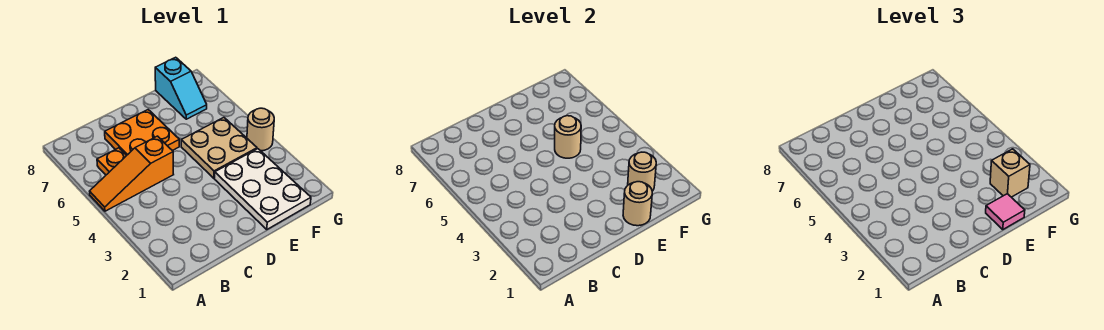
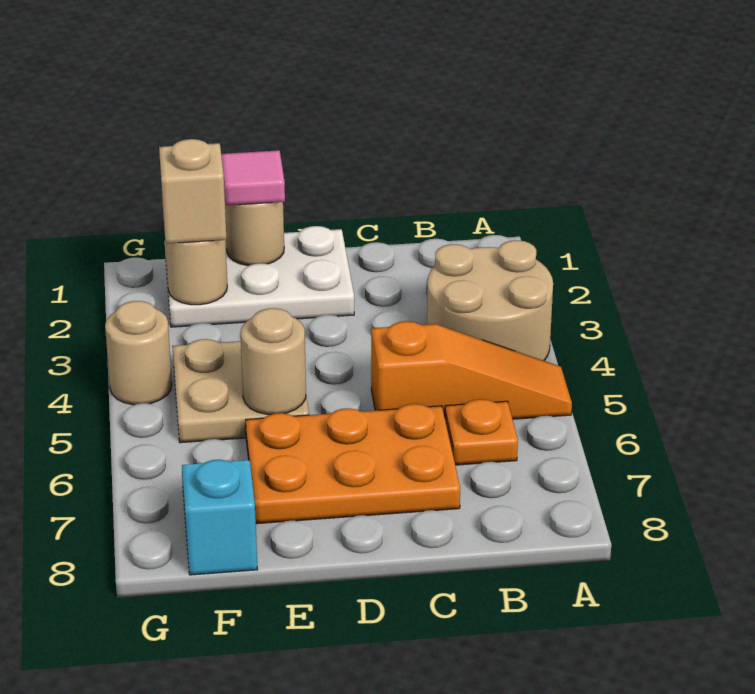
none -> tan round brick A3:B4 level 1
orange plate C6:D7 level 1 -> orange plate C6:E7 level 1
white plate E1:F3 level 1 -> white plate D1:F2 level 1

